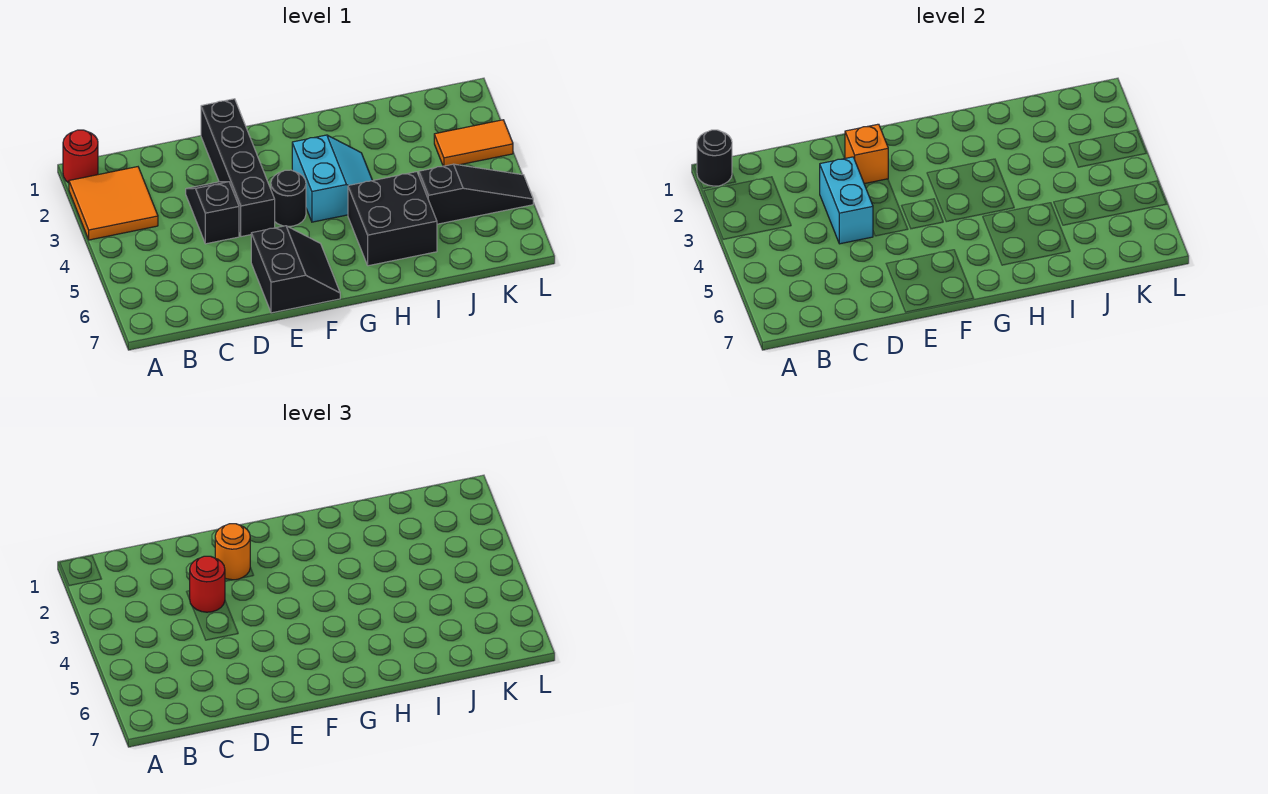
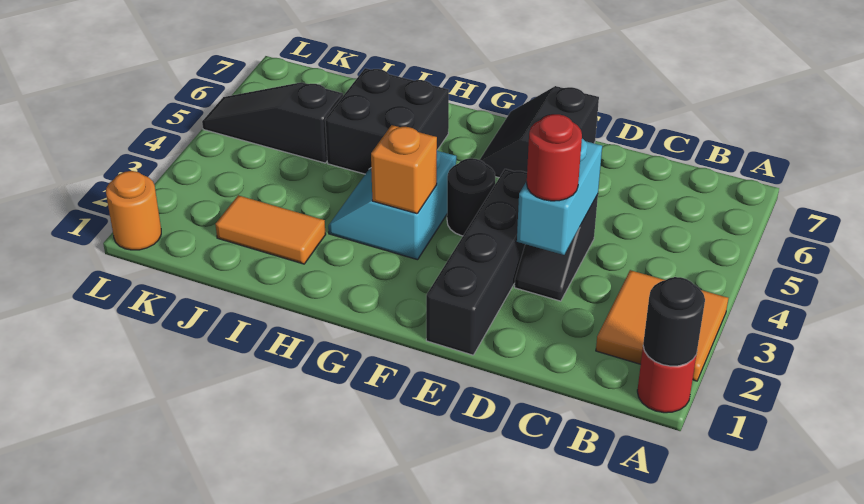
orange brick E2 level 2 -> orange brick G3 level 2
orange round brick E2 level 3 -> orange round brick L1 level 1
orange tile K3:L3 level 1 -> orange tile I2:J2 level 1

